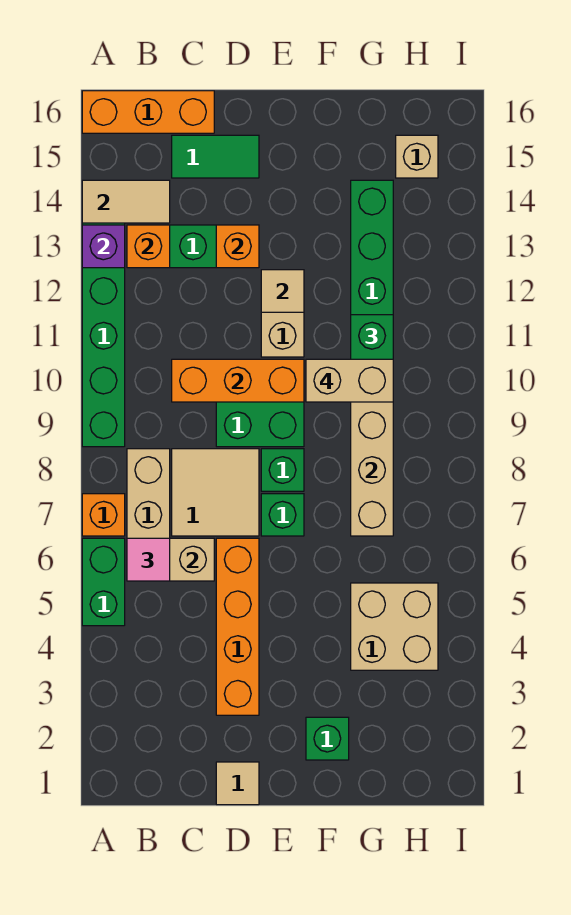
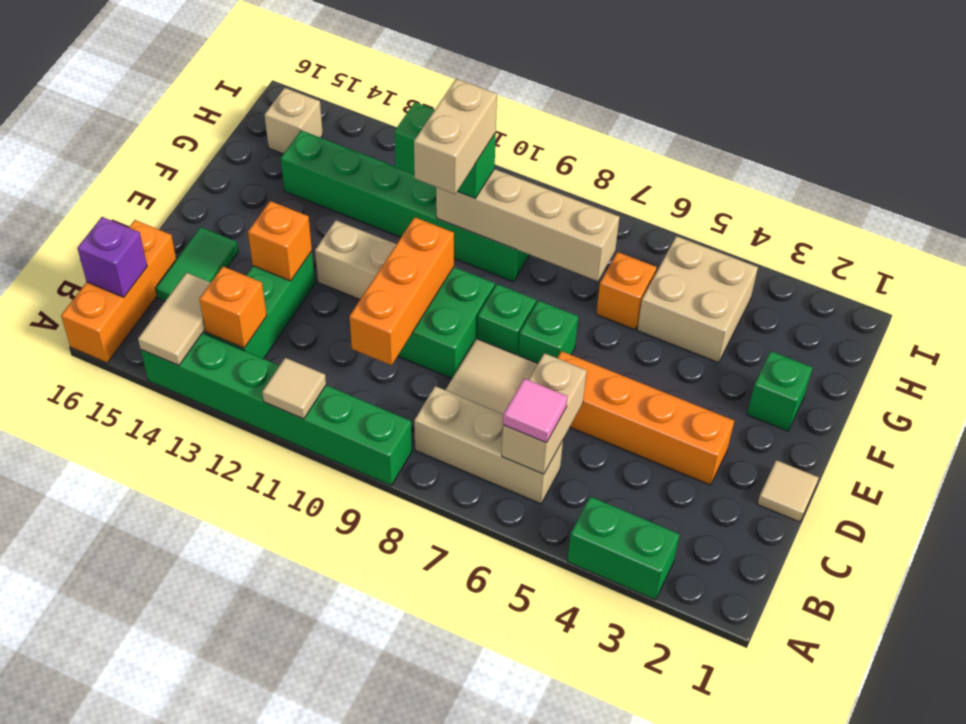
green brick A5:A6 level 1 -> green brick A3:A4 level 1
orange brick A7 level 1 -> orange brick G6 level 1
purple brick A13 level 2 -> purple brick B16 level 2
tan tile E12 level 2 -> tan tile A11 level 2

